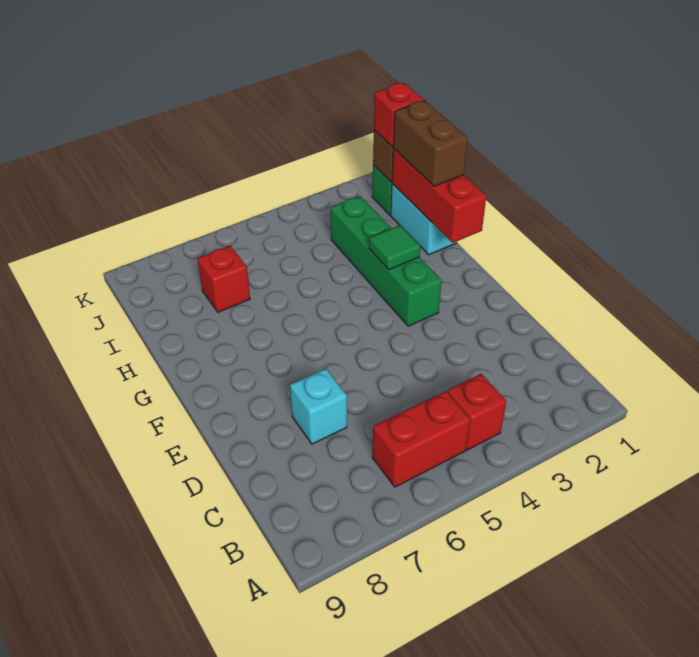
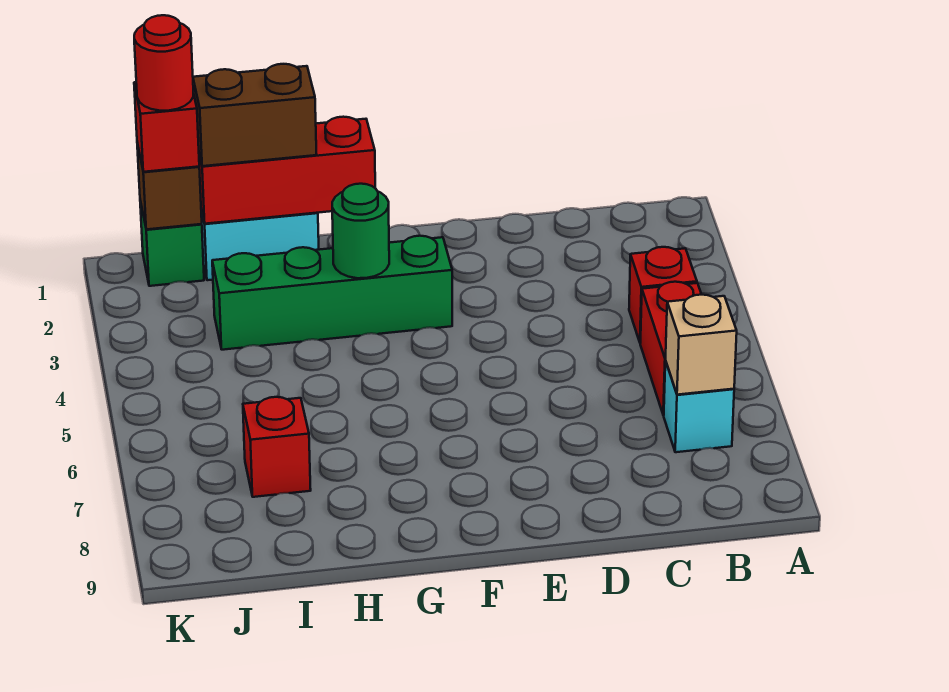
none -> tan brick B7 level 2
cyan brick D7 level 1 -> cyan brick B7 level 1
green tile G3 level 2 -> green round brick G3 level 2
none -> red round brick J1 level 4

